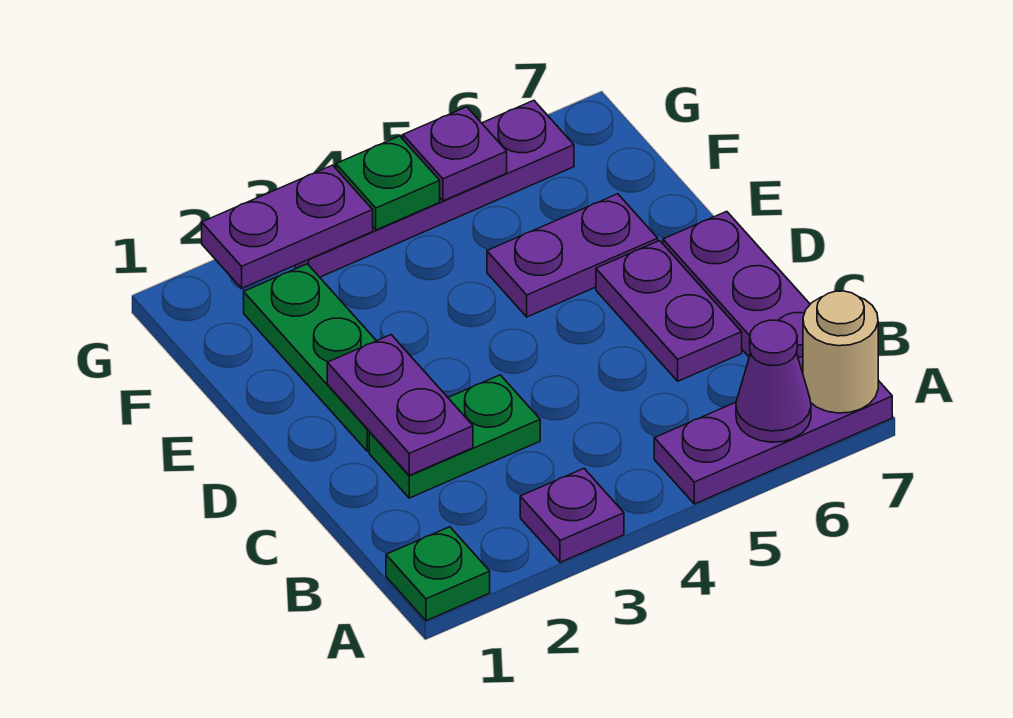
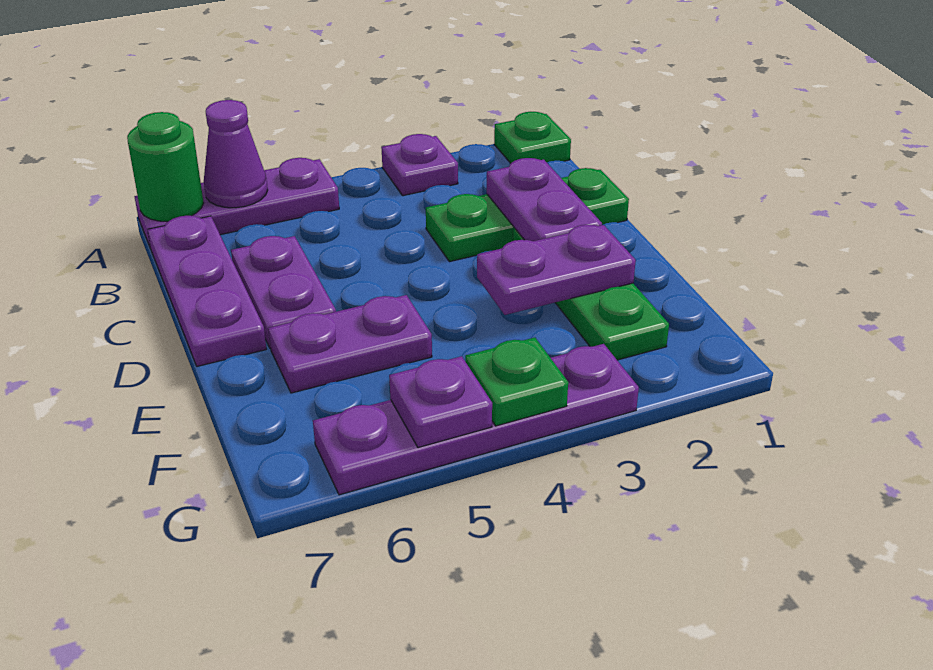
tan round brick A7 level 2 -> green round brick A7 level 2
green plate C2:C3 level 1 -> green plate C1:C3 level 1
purple plate G2:G3 level 2 -> purple plate E2:E3 level 2

